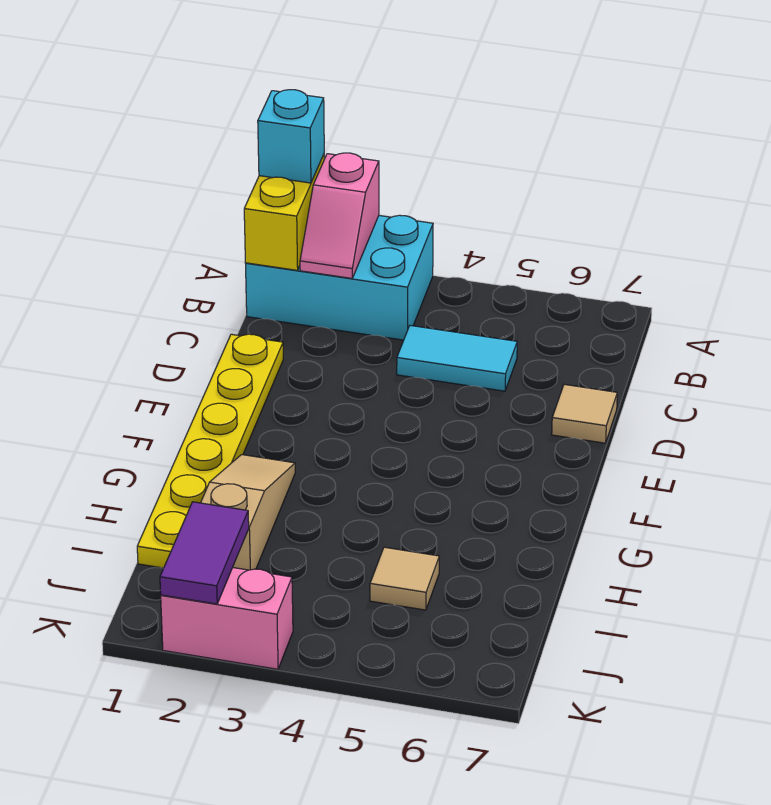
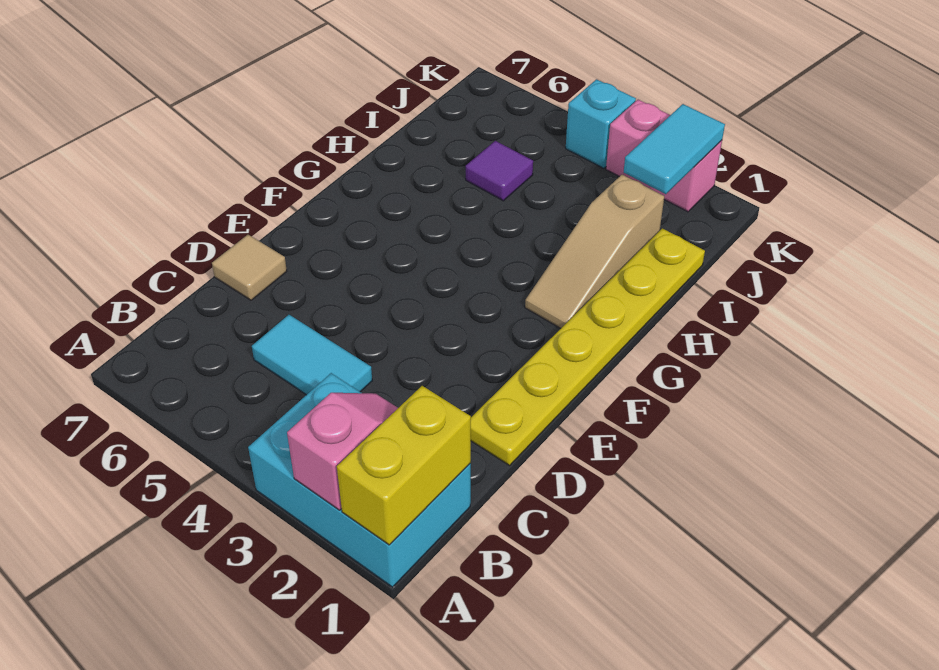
cyan brick A1 level 3 -> cyan brick K4 level 1
tan tile I5 level 1 -> purple tile I5 level 1
purple tile J2:K2 level 2 -> cyan tile J2:K2 level 2

